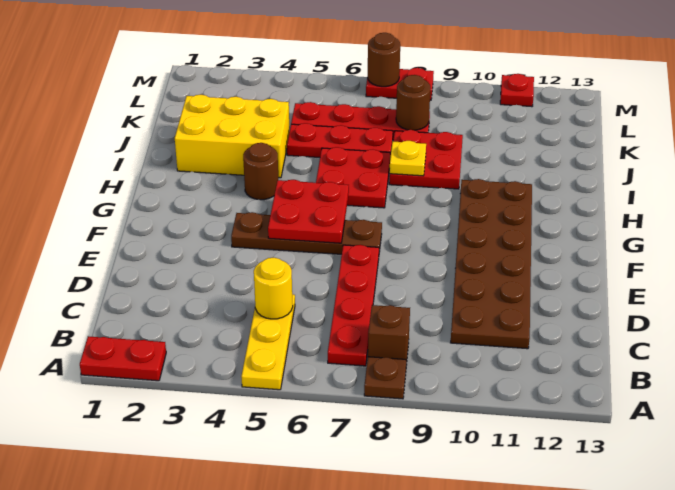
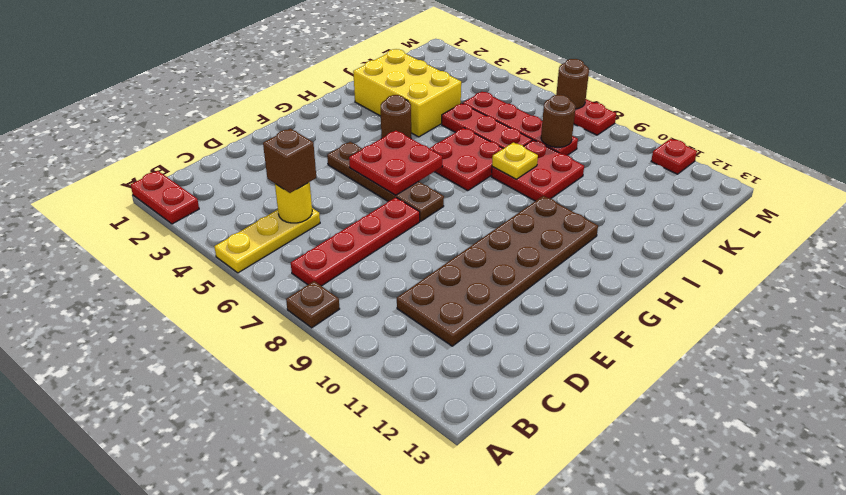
brown brick B8 level 1 -> brown brick C5 level 3

